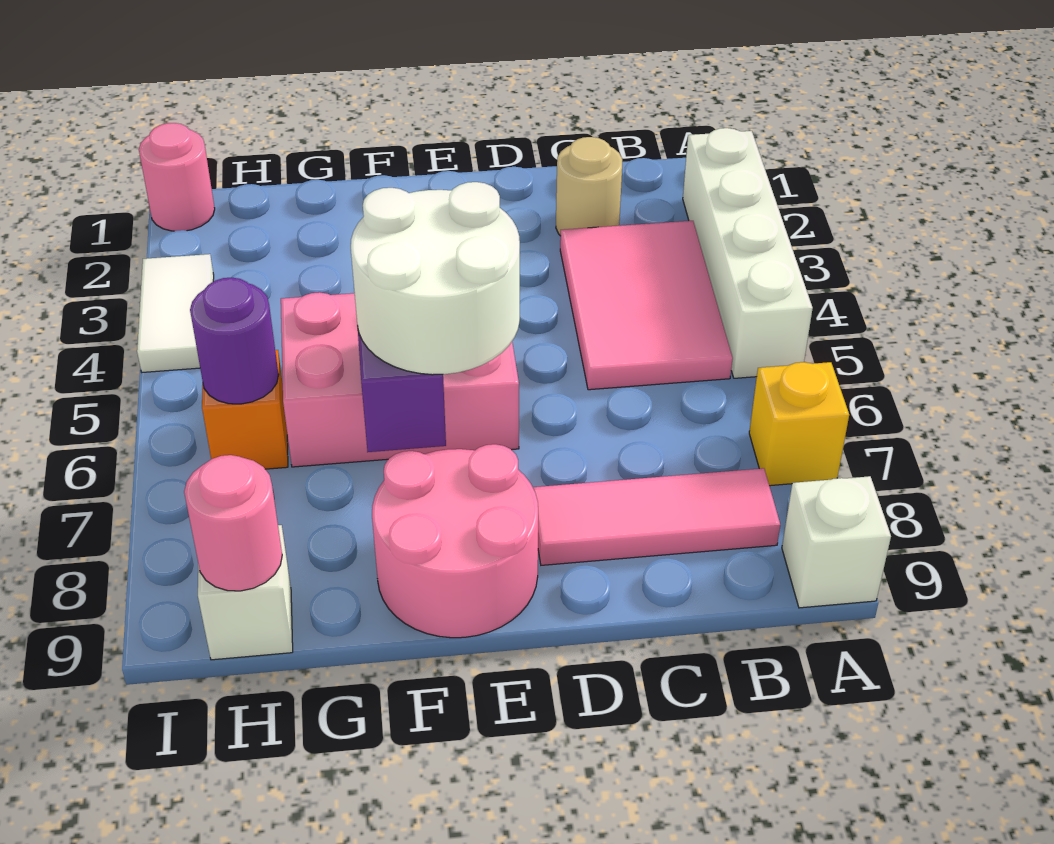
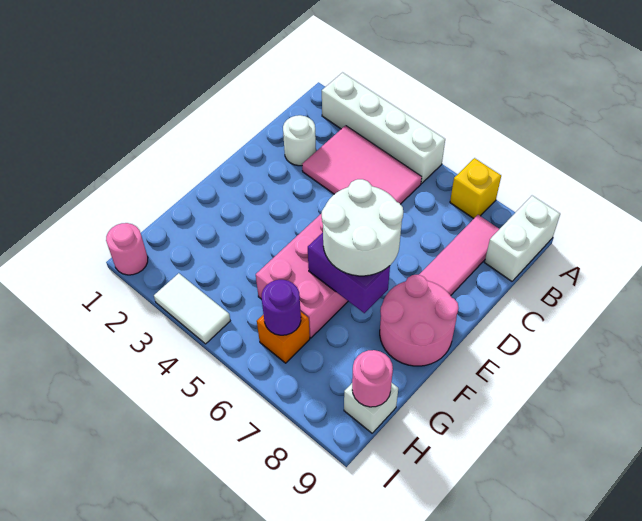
white brick A9 level 1 -> white brick A9:B9 level 1
tan round brick C2 level 1 -> white round brick C2 level 1

